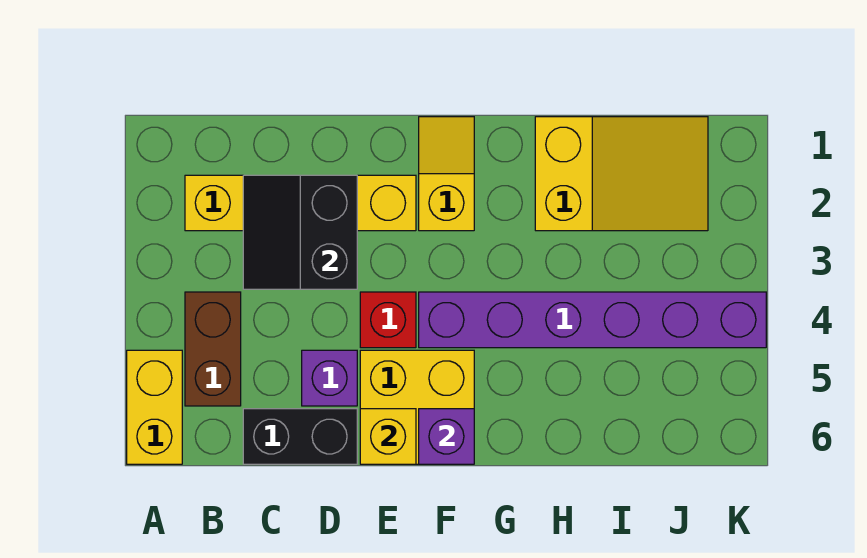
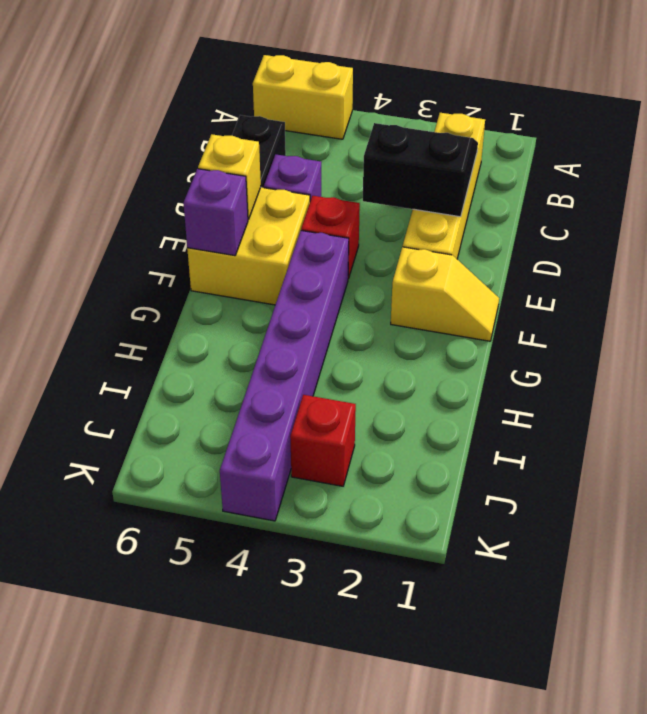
brown brick B4:B5 level 1 -> none
yellow slope H1:J2 level 1 top H -> none
none -> red brick J3 level 1

